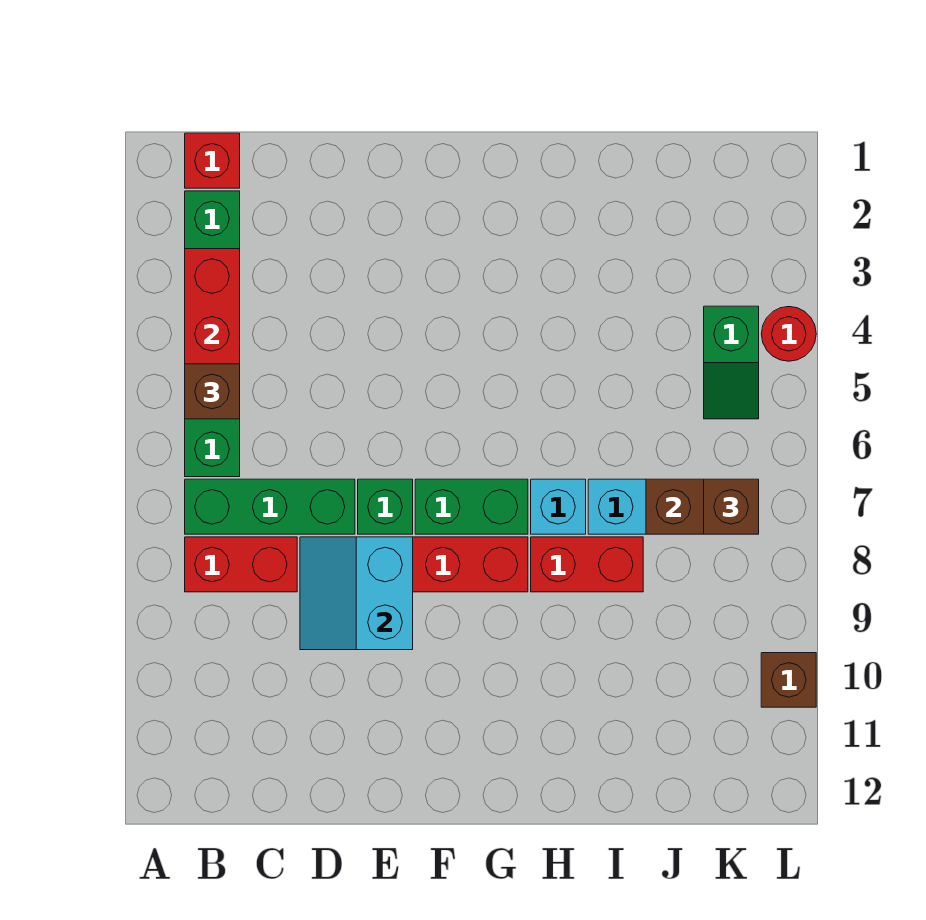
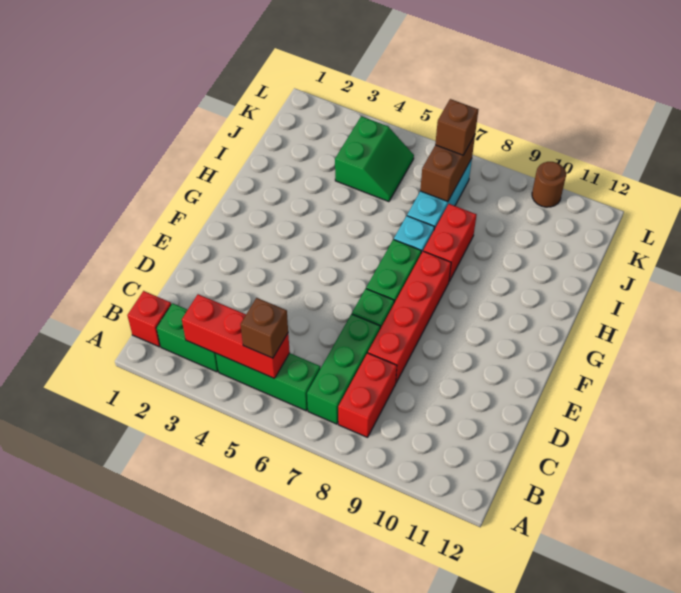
cyan slope D8:E9 level 2 top E -> none
green slope K4:K5 level 1 top 4 -> green slope J4:K5 level 1 top 4
red round brick L4 level 1 -> none
brown brick L10 level 1 -> brown round brick L10 level 1

